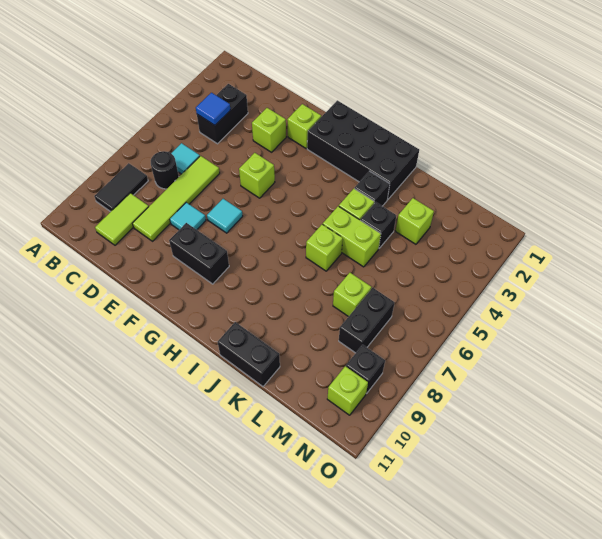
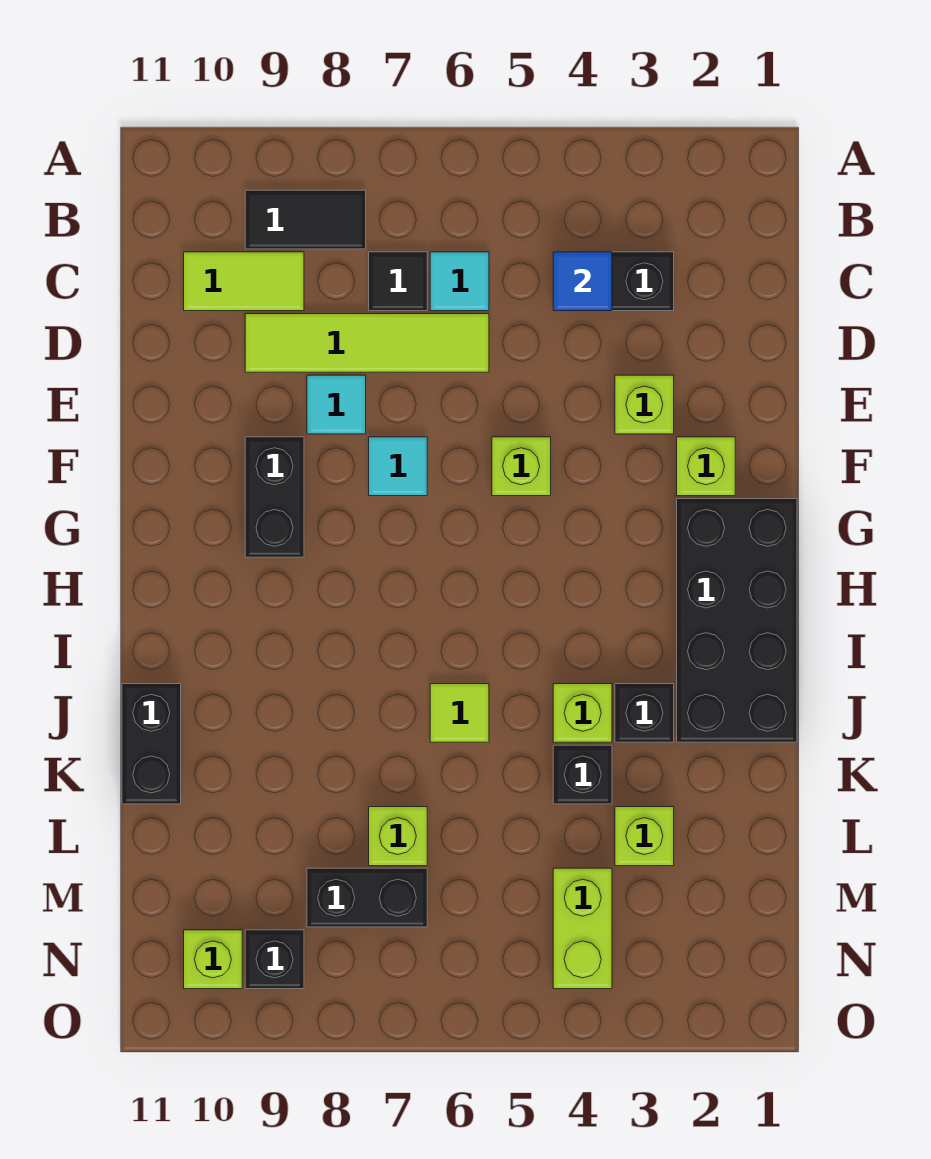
black round brick C7 level 1 -> black tile C7 level 1
lime brick J5:K5 level 1 -> lime brick M4:N4 level 1
lime brick J6 level 1 -> lime tile J6 level 1

